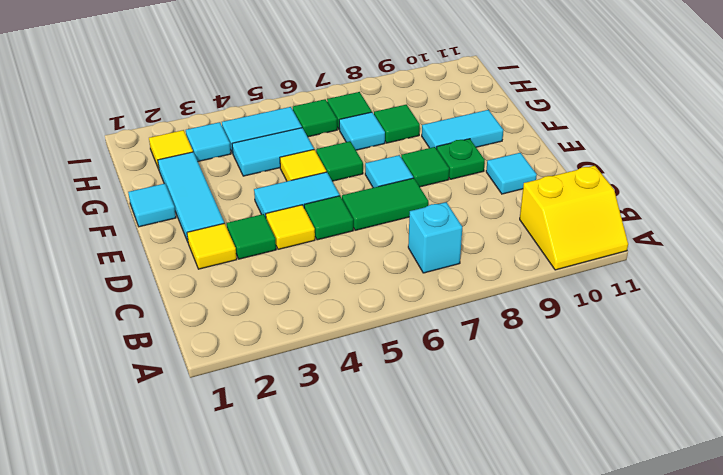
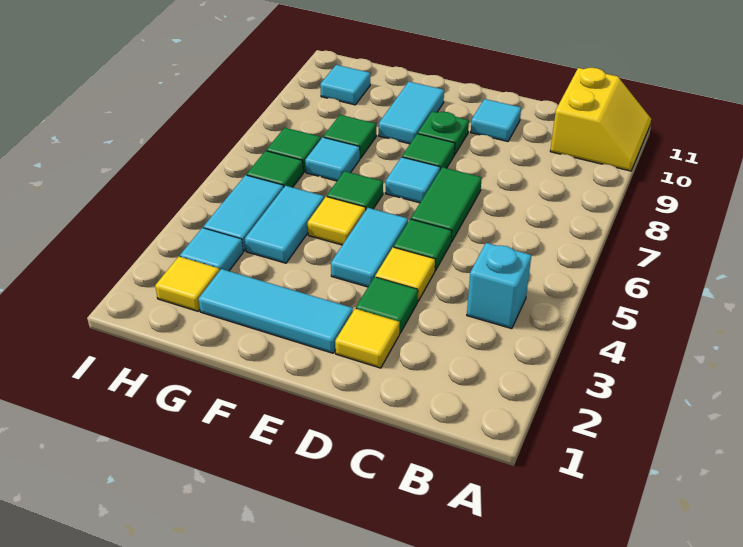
cyan brick B7 level 1 -> cyan brick B4 level 1
cyan tile F1 level 1 -> cyan tile H10 level 1

